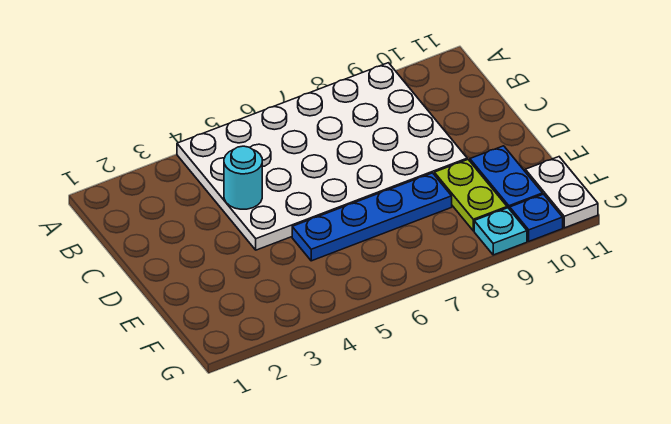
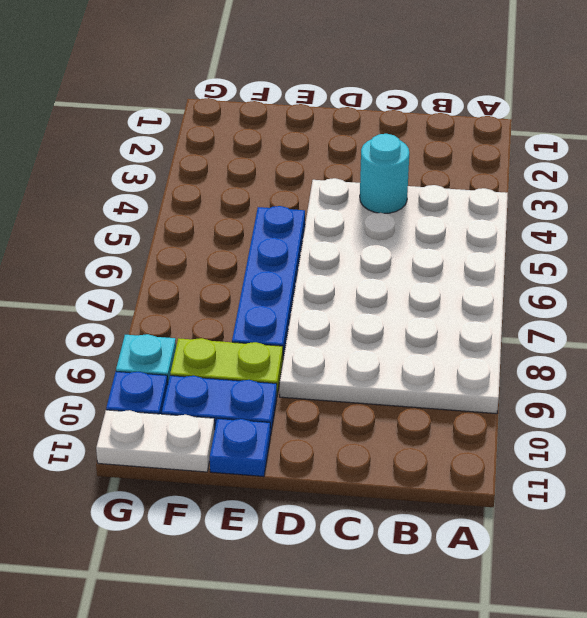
none -> blue plate E11 level 1

